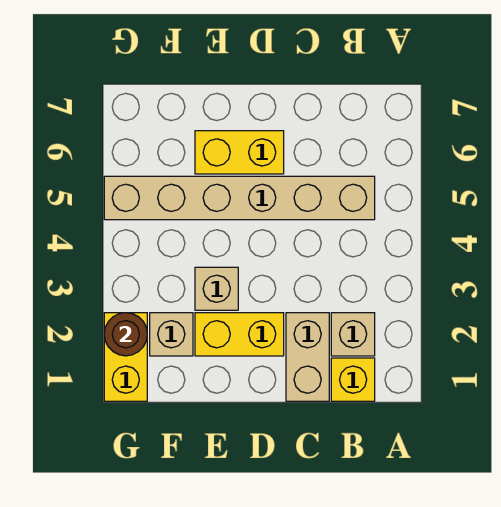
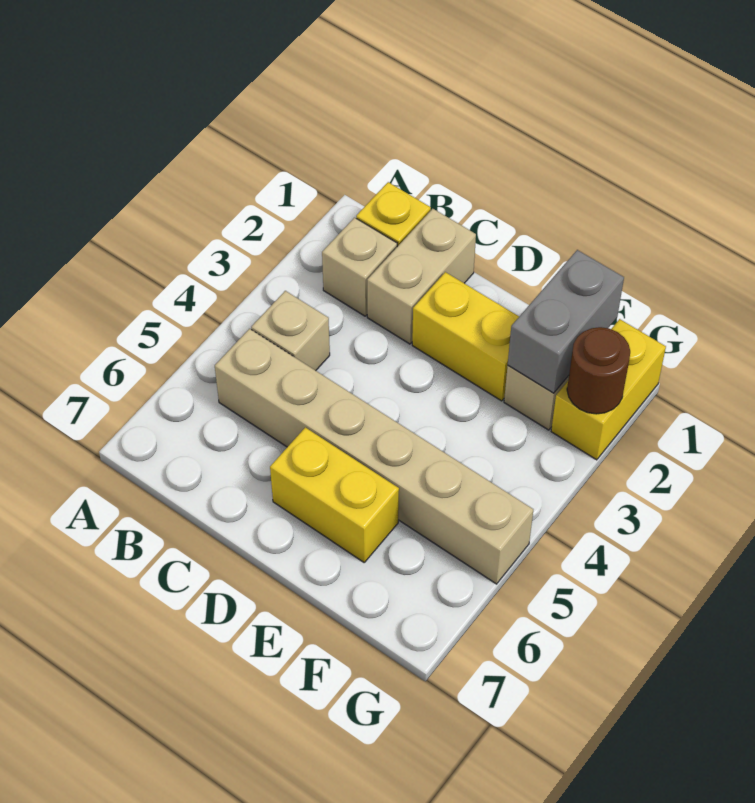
tan brick E3 level 1 -> tan brick B4 level 1
none -> grey brick F1:F2 level 2

